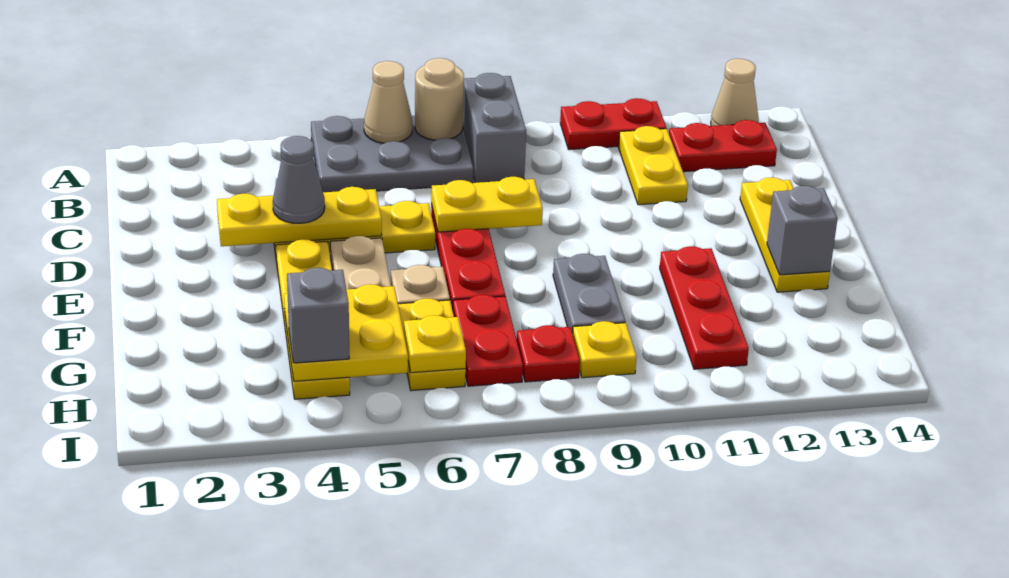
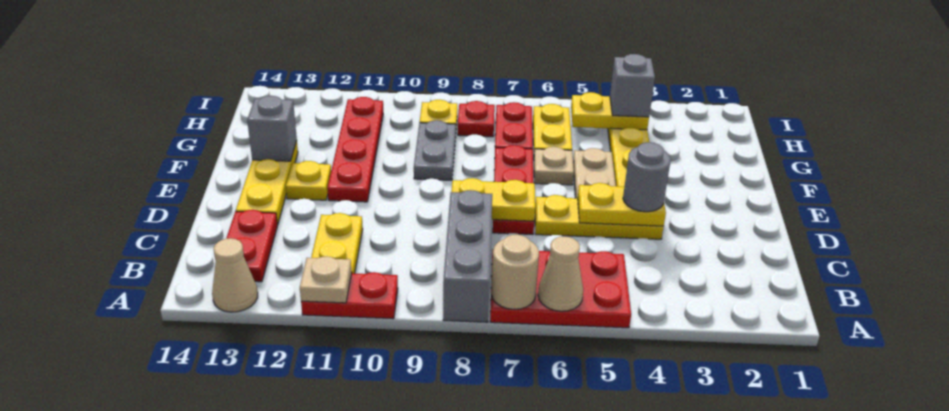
grey plate A5:B7 level 1 -> red plate A5:B7 level 1
grey brick A8:B8 level 1 -> grey brick A8:C8 level 1
none -> tan plate A11 level 2
red plate B12:B13 level 1 -> red plate B13:C13 level 1
yellow plate D3:D5 level 2 -> yellow plate D4:D5 level 2
grey cone D4 level 3 -> grey round brick D4 level 3
red plate F11:H11 level 1 -> red plate E11:H11 level 1
yellow plate G4:H5 level 2 -> yellow plate H4:H5 level 2
yellow plate H6 level 2 -> yellow plate E12 level 1

